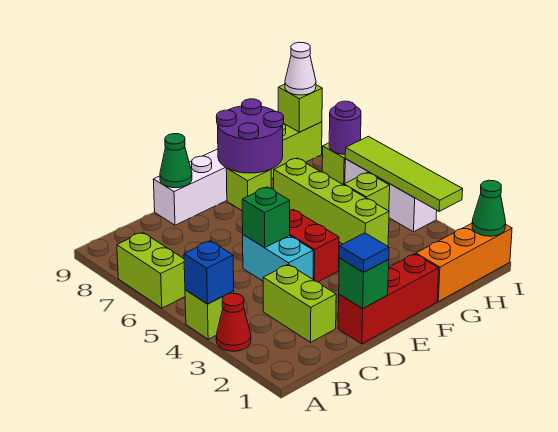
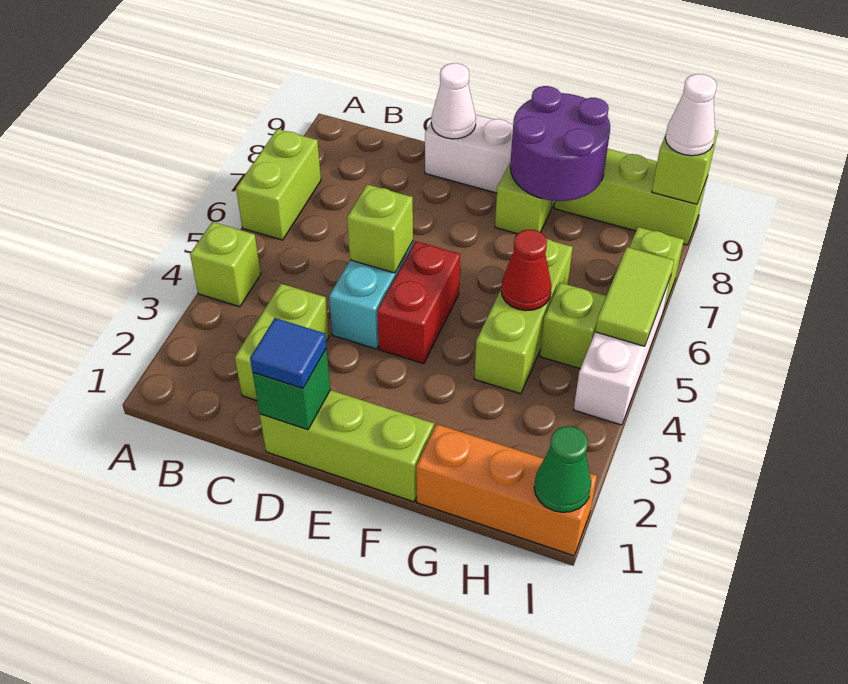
red cone A3 level 1 -> red cone G5 level 2
blue brick A4 level 2 -> none
red brick D1:F1 level 1 -> lime brick D1:F1 level 1
green brick D5 level 2 -> lime brick D5 level 2
green cone D9 level 2 -> white cone D9 level 2
lime brick G4:G7 level 1 -> lime brick G4:G6 level 1
lime tile I3:I6 level 2 -> lime tile I5:I6 level 2
purple round brick I7 level 2 -> none

